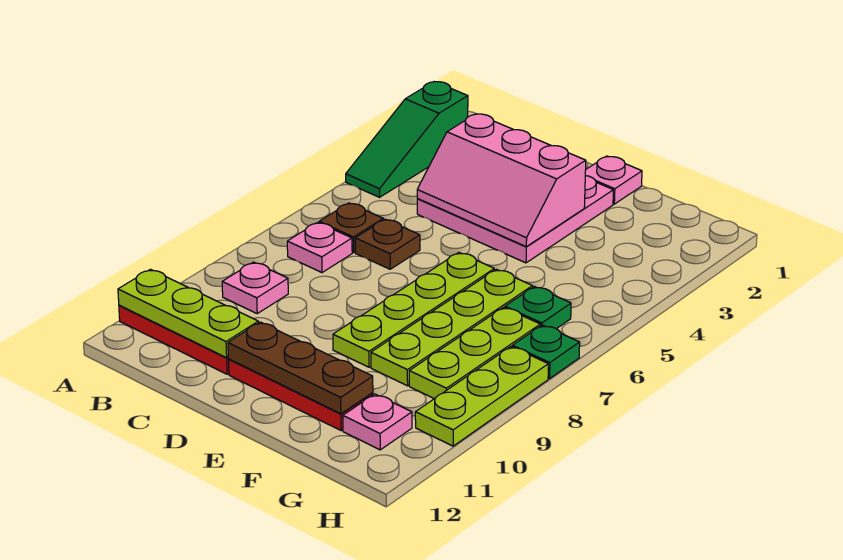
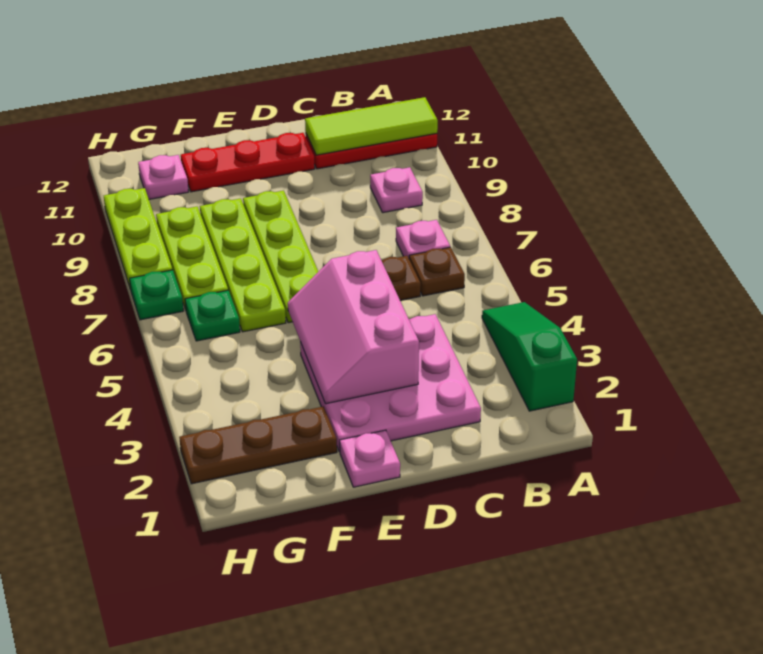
lime plate A11:C11 level 2 -> lime tile A11:C11 level 2
pink slope C3:E4 level 2 top 3 -> pink slope D3:E5 level 2 top D
brown plate D11:F11 level 2 -> brown plate F2:H2 level 1

